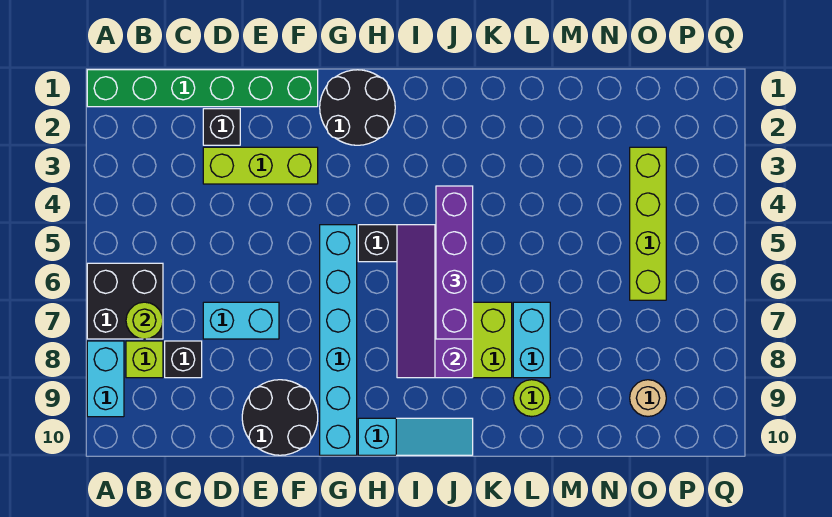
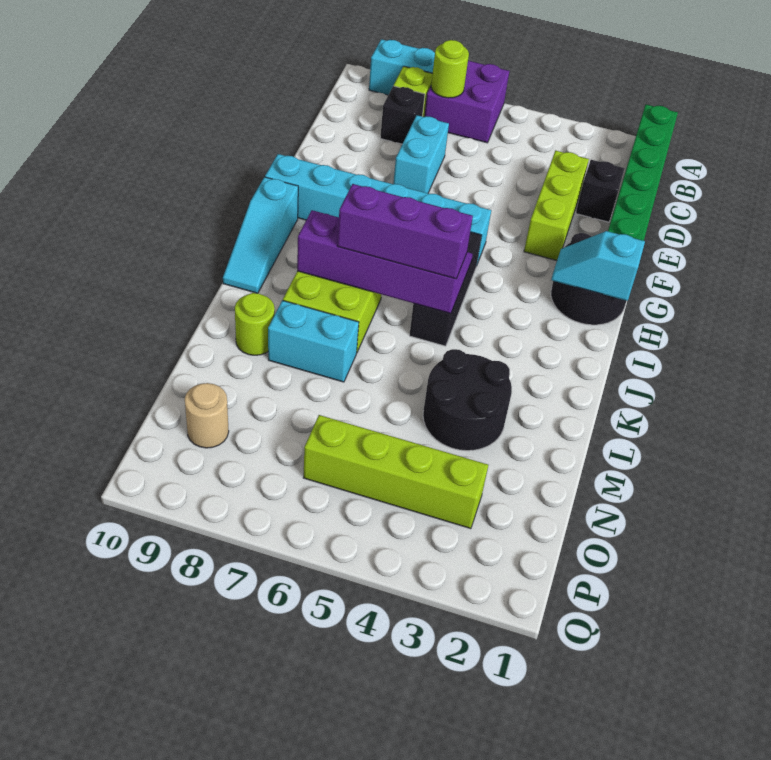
black brick A6:B7 level 1 -> purple brick A6:B7 level 1
black round brick E9:F10 level 1 -> black round brick L3:M4 level 1
none -> cyan slope H1:H2 level 2 top 1
purple brick J4:J7 level 3 -> purple brick J5:J7 level 3

